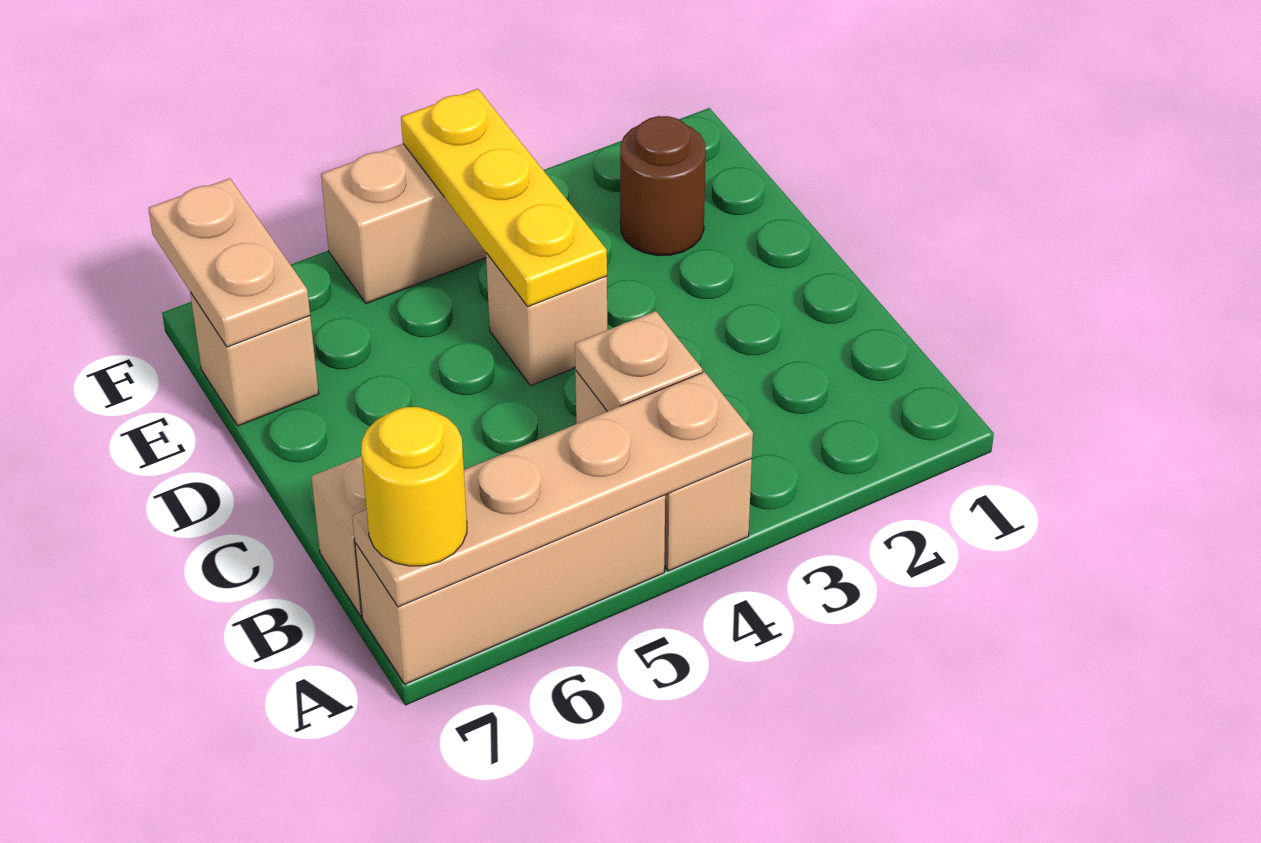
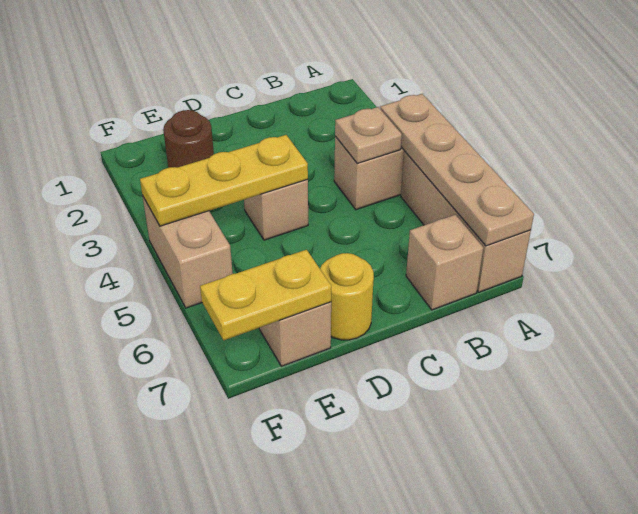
yellow round brick A7 level 3 -> yellow round brick D7 level 1
tan plate E7:F7 level 2 -> yellow plate E7:F7 level 2

